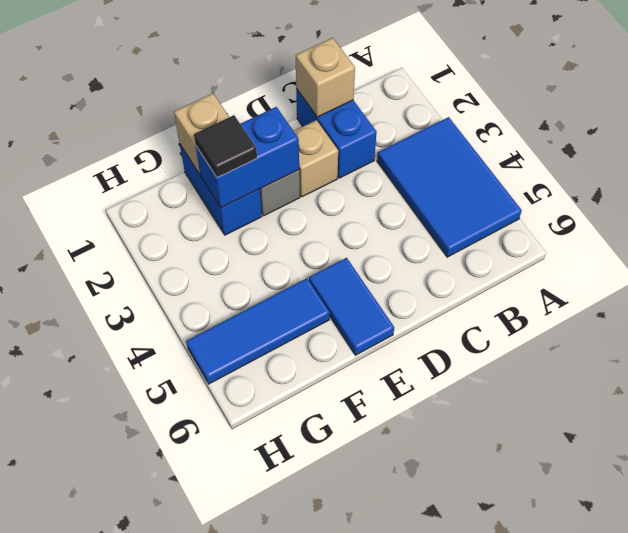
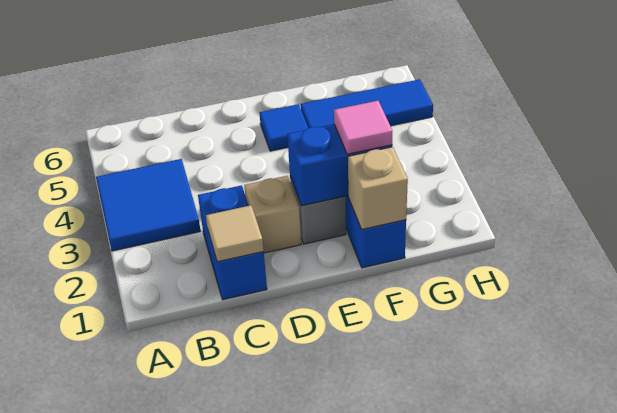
blue tile A3:B5 level 1 -> blue tile A3:B4 level 1
tan brick C1 level 2 -> tan tile C1 level 2
blue tile E5:E6 level 1 -> blue tile E5 level 1
black tile F2 level 3 -> pink tile F2 level 3

